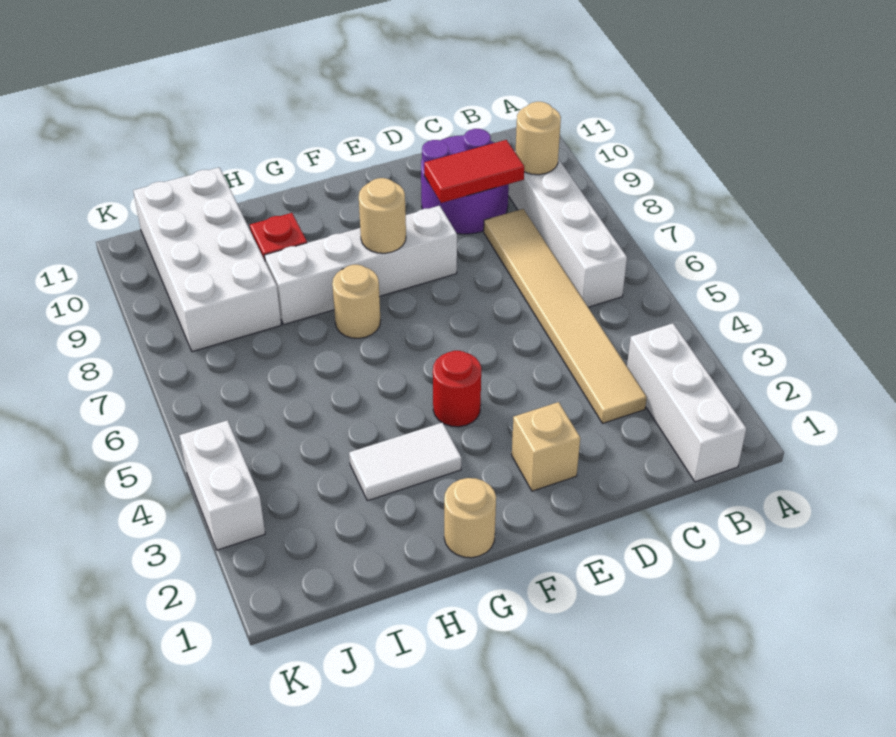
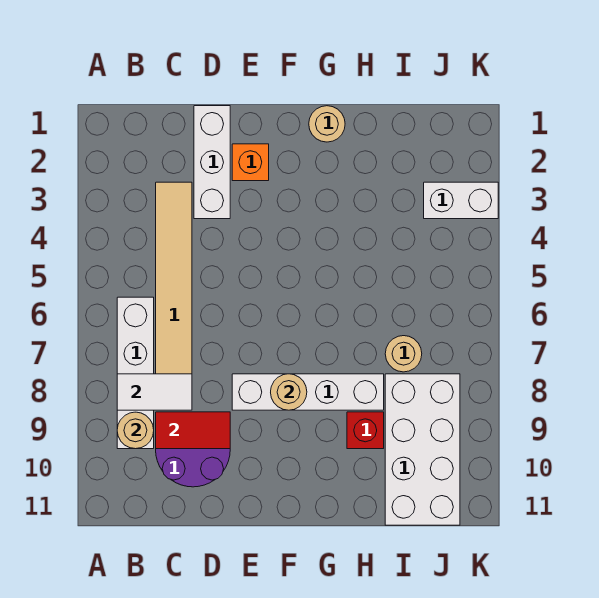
white brick B1:B3 level 1 -> white brick D1:D3 level 1
tan brick E2 level 1 -> orange brick E2 level 1
red round brick F4 level 1 -> none
white tile G3:H3 level 1 -> white tile B8:C8 level 2
tan round brick G7 level 1 -> tan round brick I7 level 1
white brick K3:K4 level 1 -> white brick J3:K3 level 1

